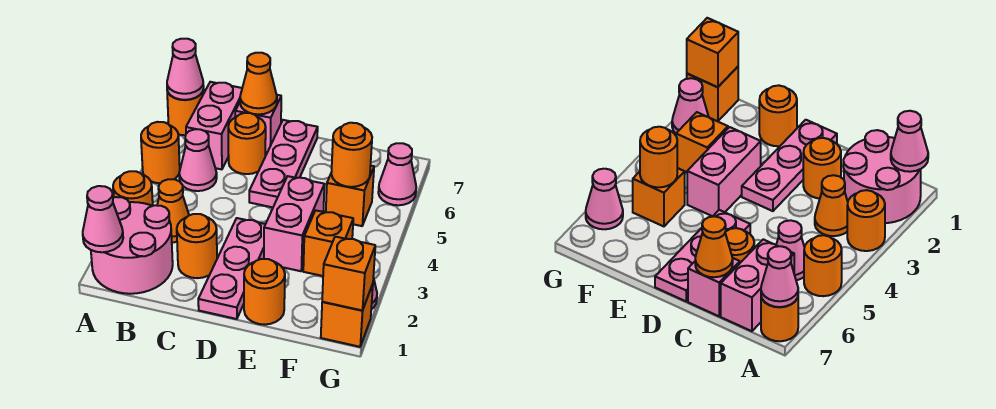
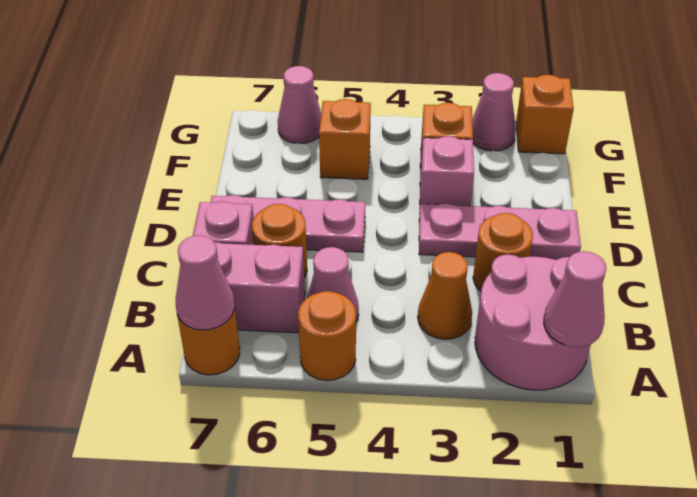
orange round brick A3 level 1 -> none
orange cone C7 level 2 -> none
orange round brick E1 level 1 -> none
pink brick E3:E4 level 1 -> pink brick E3 level 1
orange round brick F5 level 2 -> none
orange brick G1 level 2 -> none

